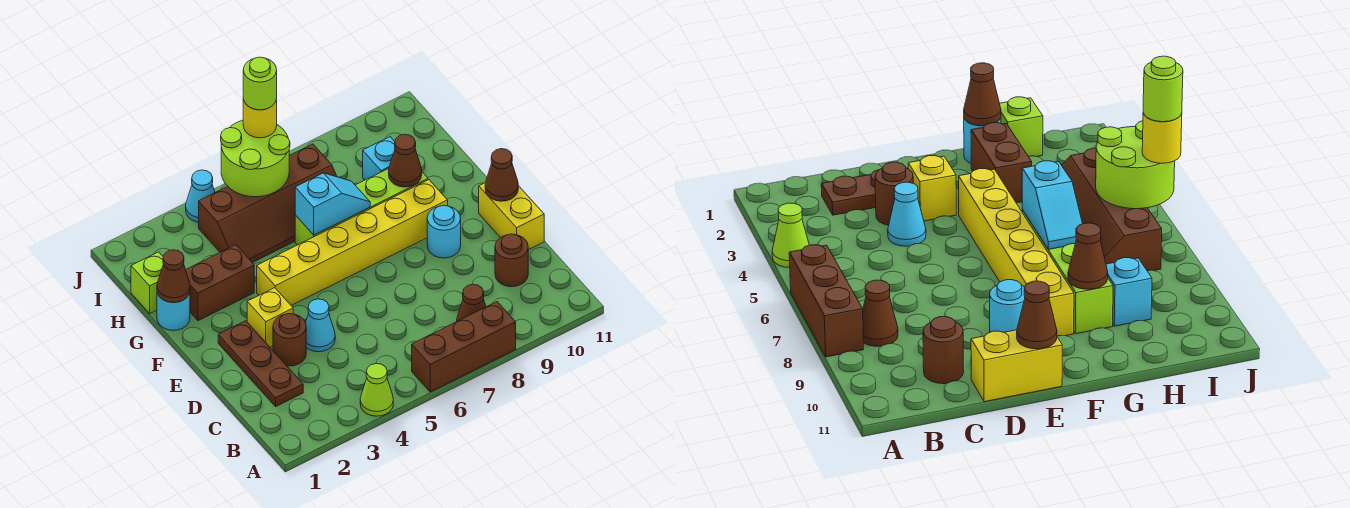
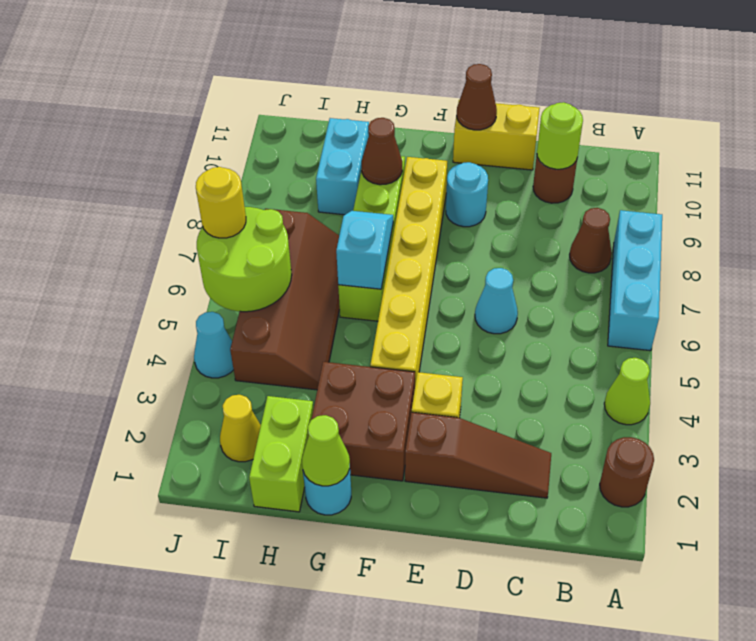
brown brick A6:A8 level 1 -> cyan brick A6:A8 level 1
brown plate C2:E2 level 1 -> brown slope C2:E2 level 1 top E
brown round brick D3 level 1 -> brown round brick A2 level 1
cyan cone D4 level 1 -> cyan cone D6 level 1
brown cone G1 level 2 -> lime cone G1 level 2
brown brick G2:G3 level 1 -> brown brick F2:G3 level 1
lime brick H1 level 1 -> lime brick H1:H2 level 1
cyan brick H9 level 1 -> cyan brick H9:H10 level 1
none -> yellow cone I2 level 1
lime round brick J6 level 4 -> lime round brick C10 level 2

